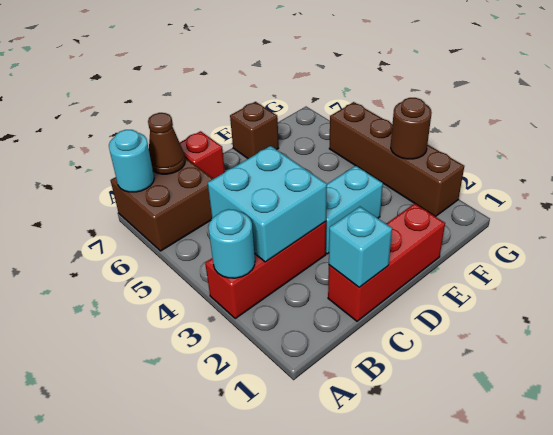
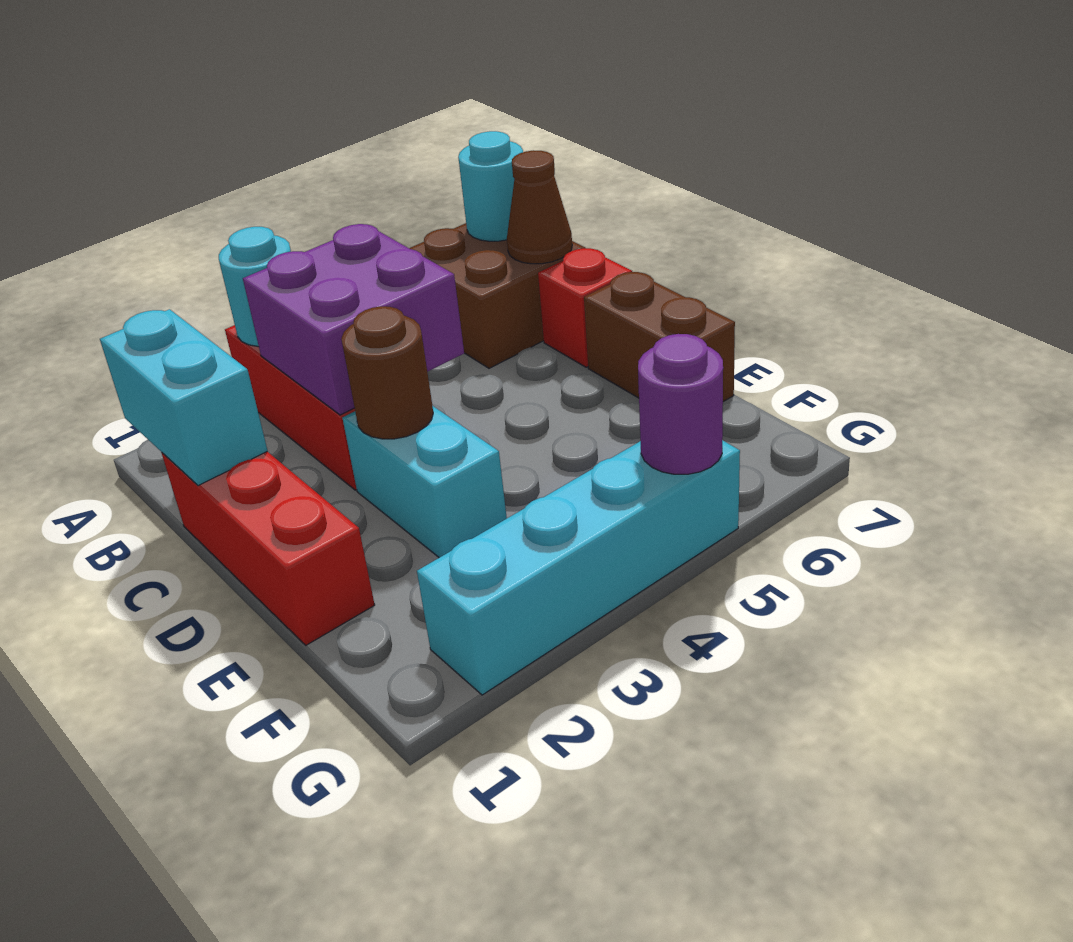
cyan brick B3:C4 level 2 -> purple brick B3:C4 level 2
cyan brick C1 level 2 -> cyan brick B1:C1 level 2
brown brick E7 level 1 -> brown brick D7:E7 level 1
brown brick G2:G5 level 1 -> cyan brick G2:G5 level 1
brown round brick G3 level 2 -> brown round brick D3 level 2
none -> purple round brick G5 level 2

